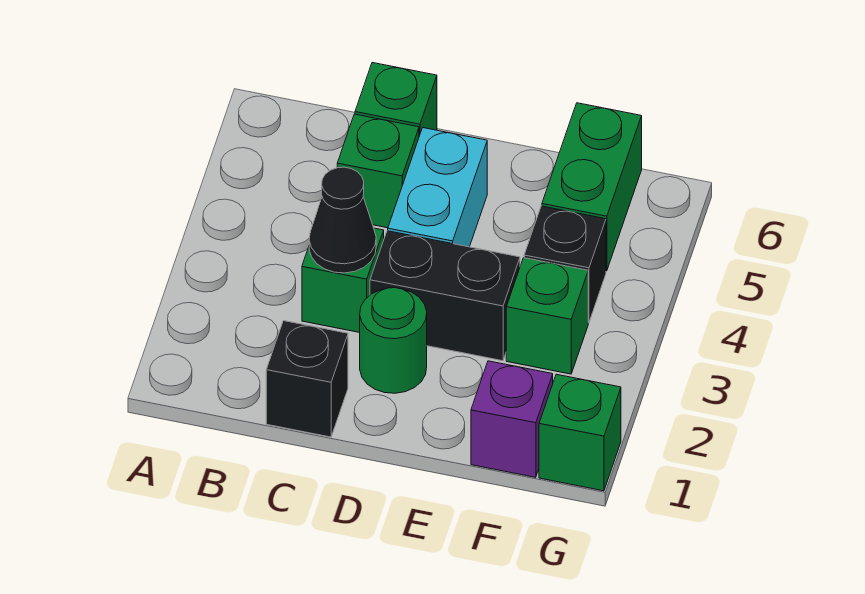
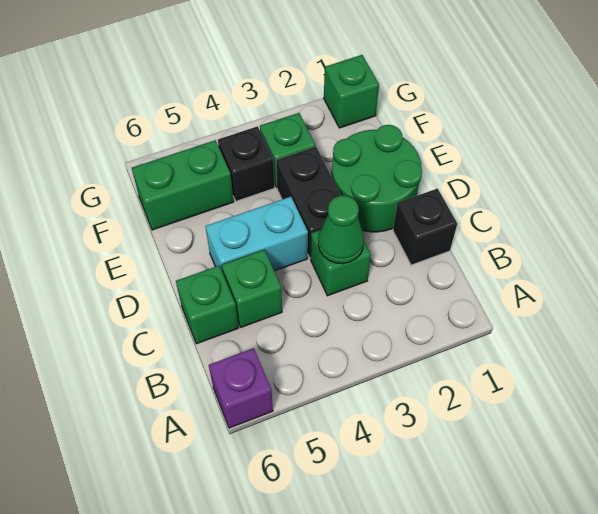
black cone C3 level 2 -> green cone C3 level 2
green round brick D2 level 1 -> green round brick D1:E2 level 1
purple brick F1 level 1 -> purple brick A6 level 1

